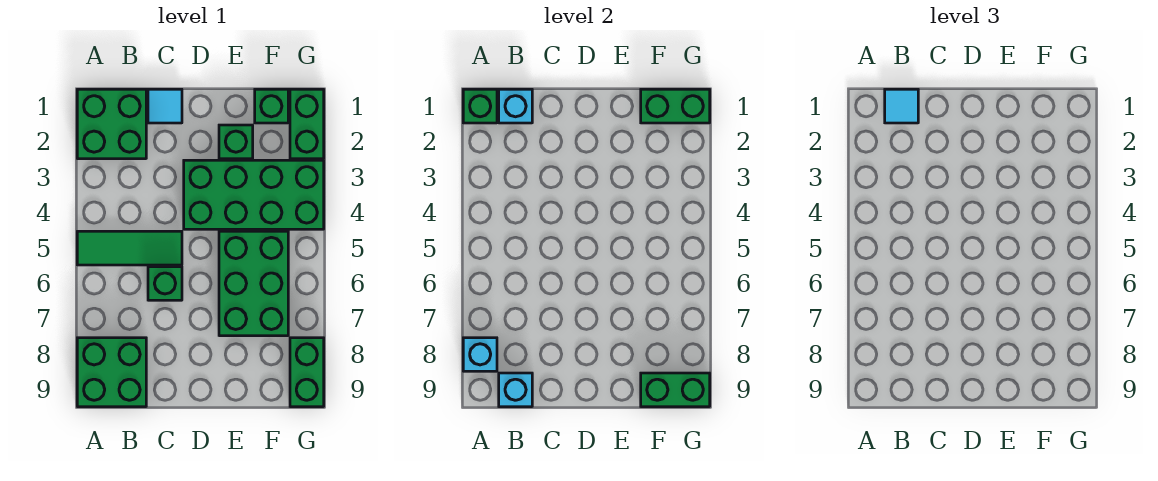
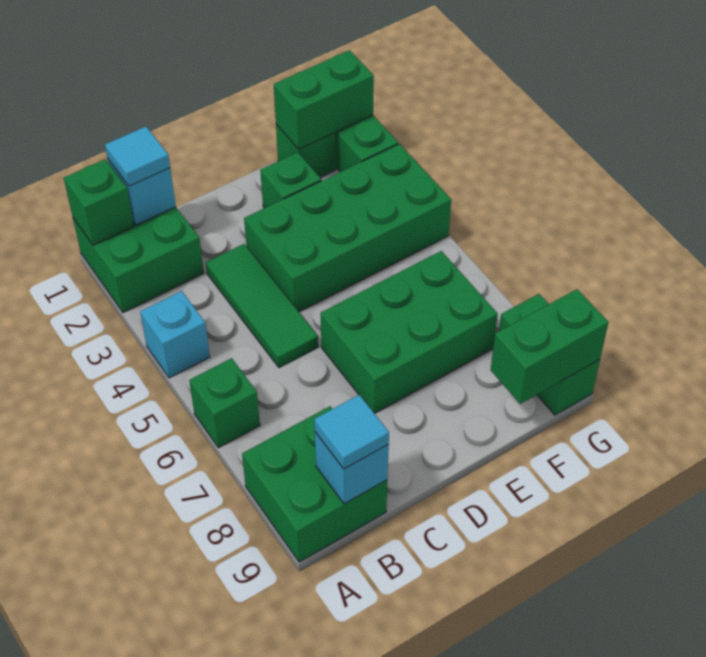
green tile A5:C5 level 1 -> green tile C3:C5 level 1
cyan brick A8 level 2 -> cyan brick A4 level 1
cyan tile C1 level 1 -> cyan tile B9 level 3
green brick C6 level 1 -> green brick A6 level 1
green brick E5:F7 level 1 -> green brick D6:F7 level 1

